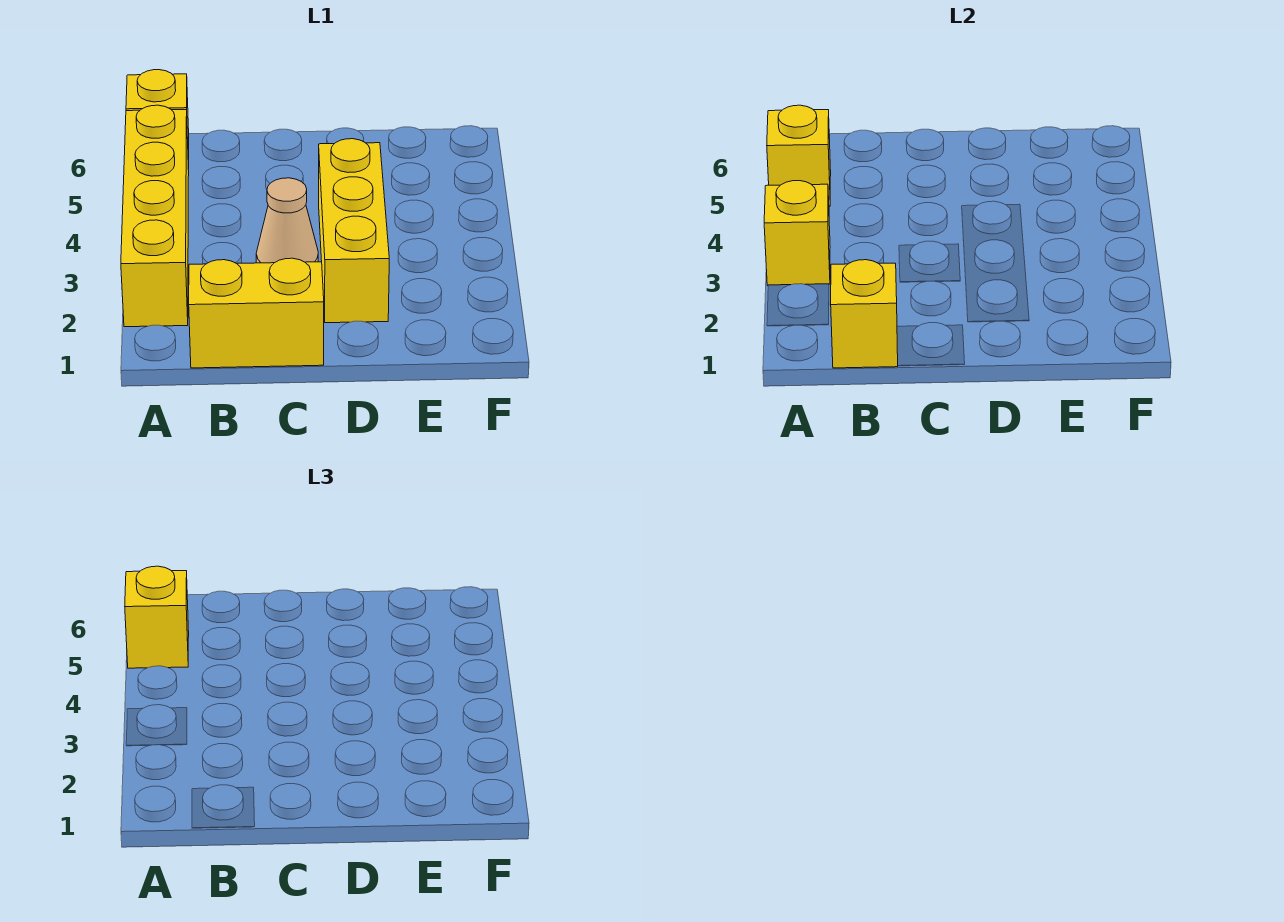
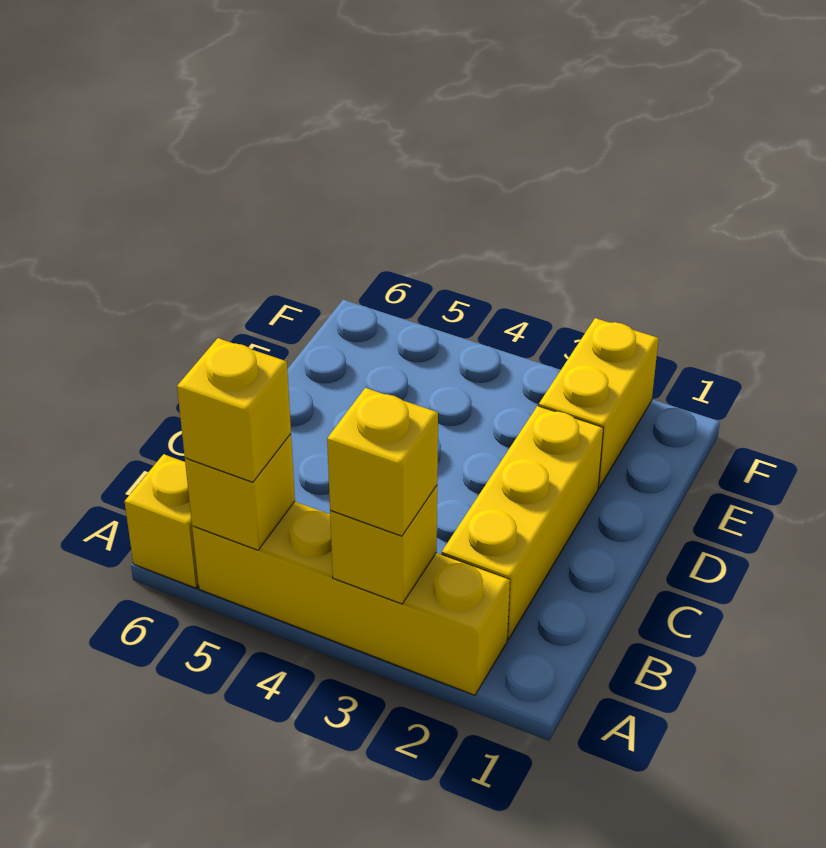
yellow brick B1:C1 level 1 -> yellow brick E2:F2 level 1
yellow brick B1 level 2 -> yellow brick A3 level 3
tan cone C3 level 1 -> none
yellow brick D2:D4 level 1 -> yellow brick B2:D2 level 1

